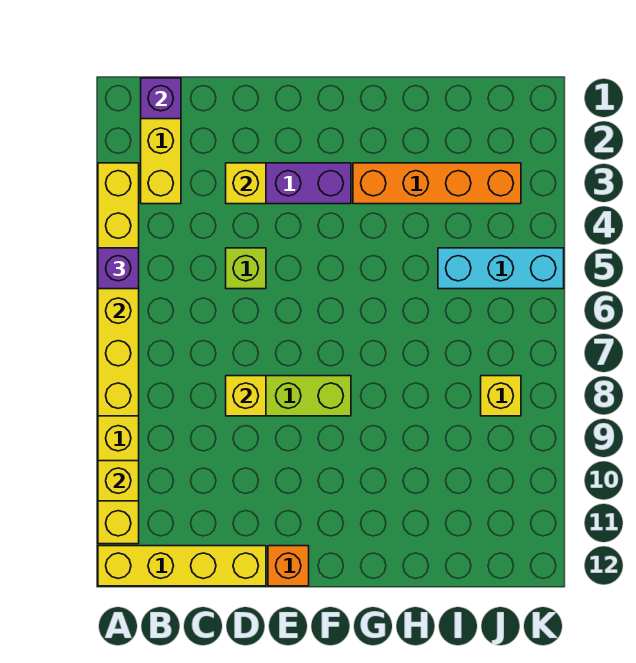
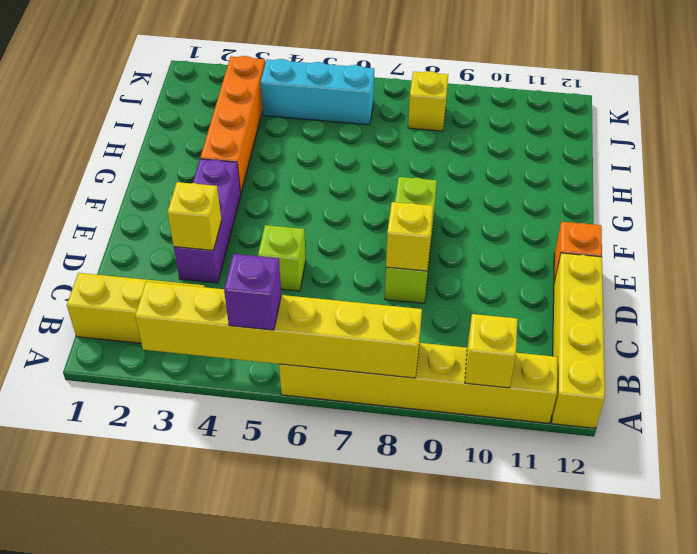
purple brick B1 level 2 -> none
cyan brick I5:K5 level 1 -> cyan brick J4:J6 level 1

